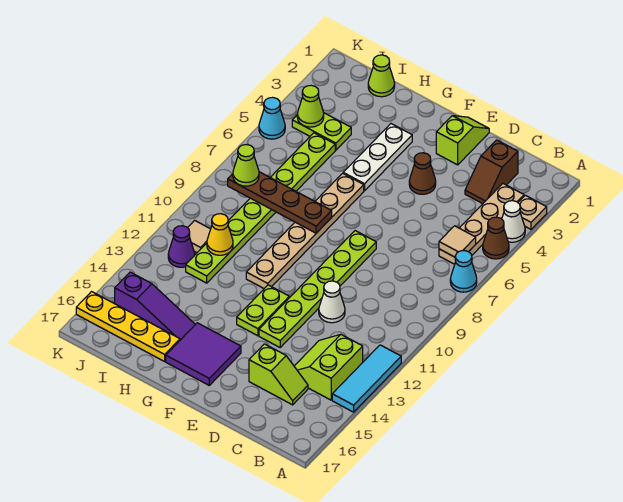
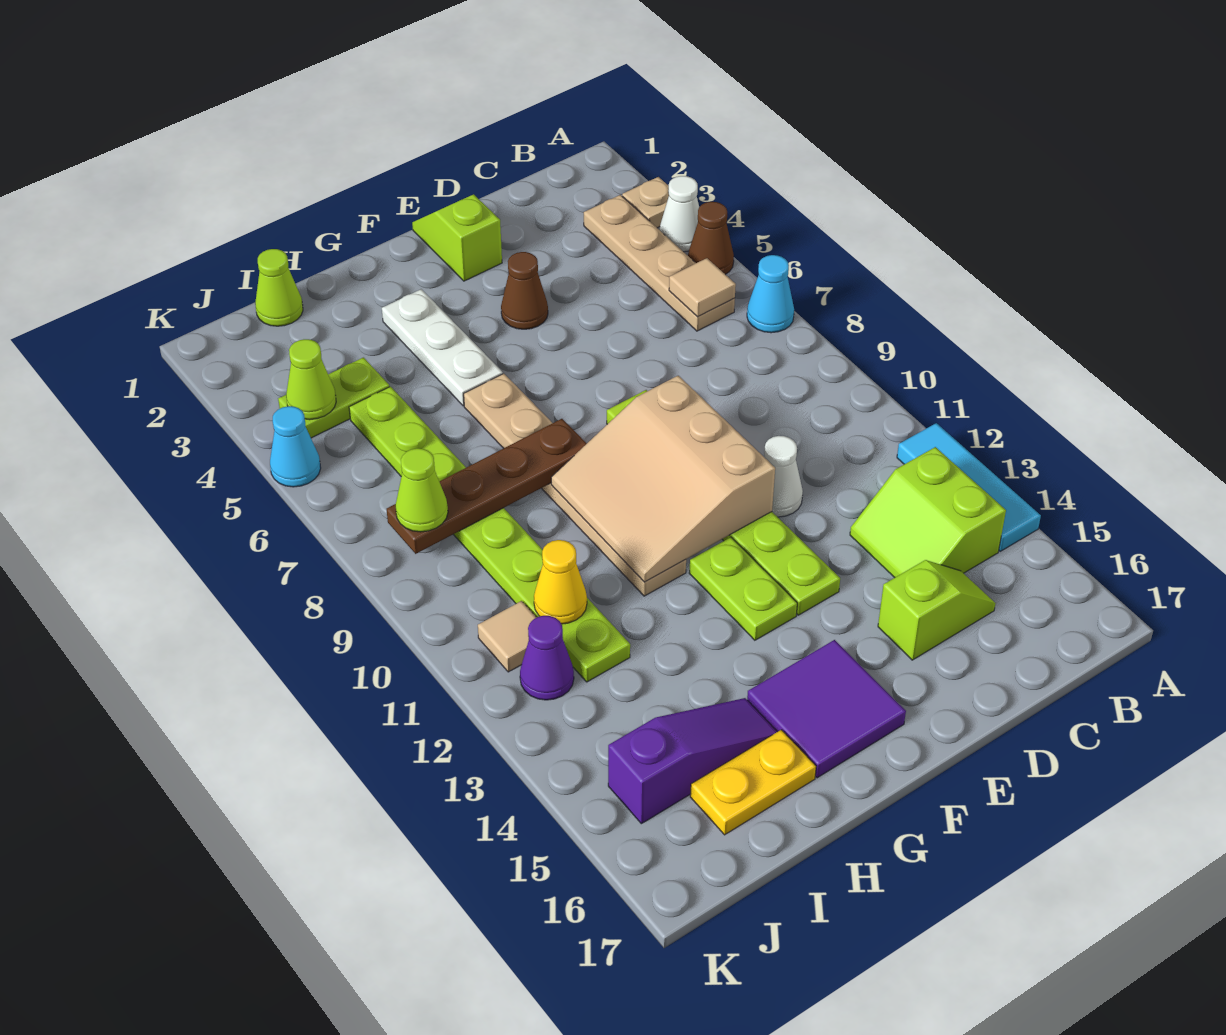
brown slope C2:C3 level 1 top 2 -> none
none -> tan slope E9:G11 level 2 top E
yellow plate H16:K16 level 1 -> yellow plate H16:I16 level 1

